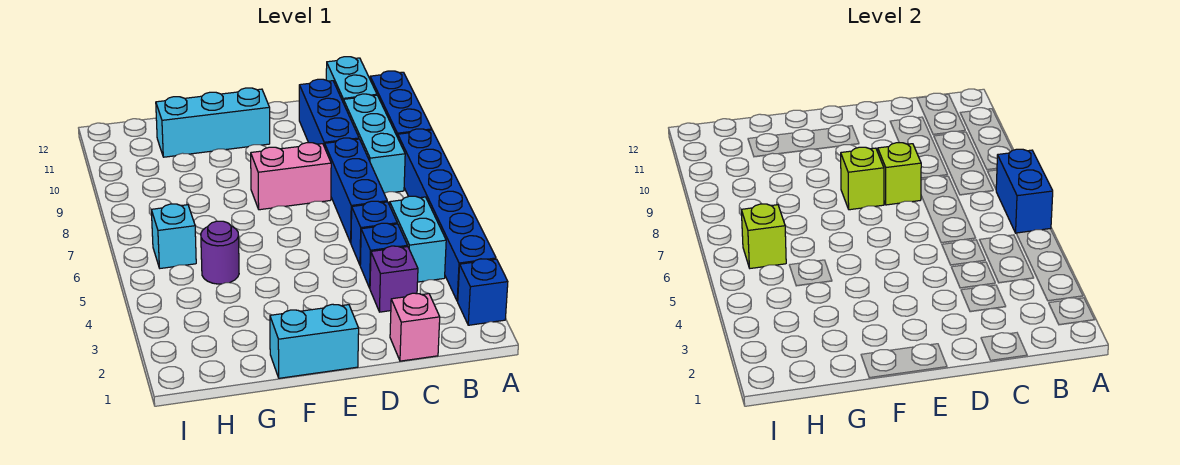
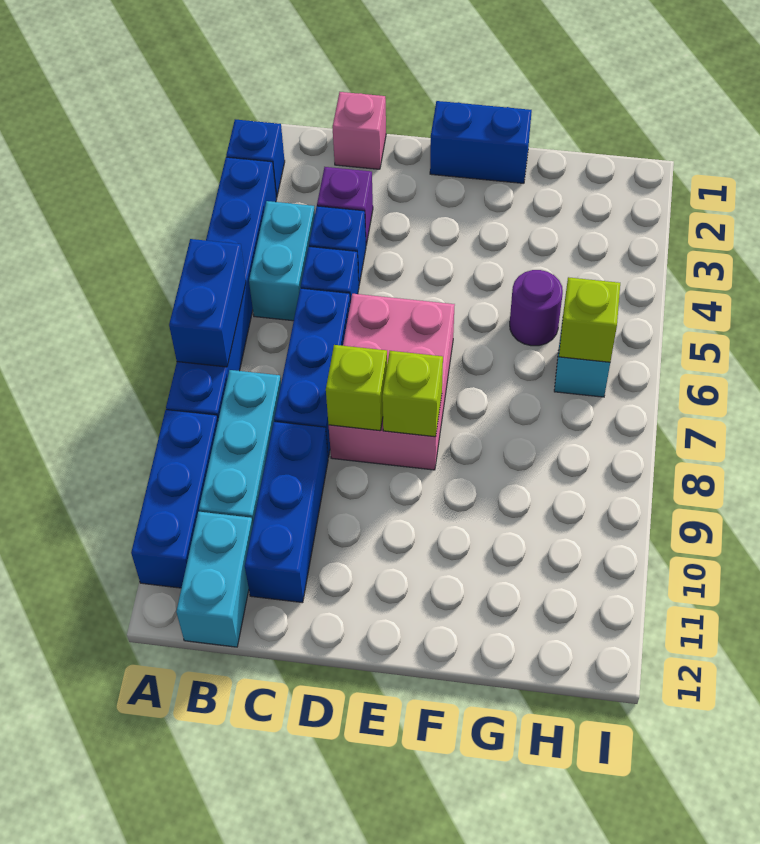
pink brick D8:E8 level 1 -> pink brick D6:E8 level 1
cyan brick E1:F1 level 1 -> blue brick E1:F1 level 1
cyan brick E11:G11 level 1 -> none

